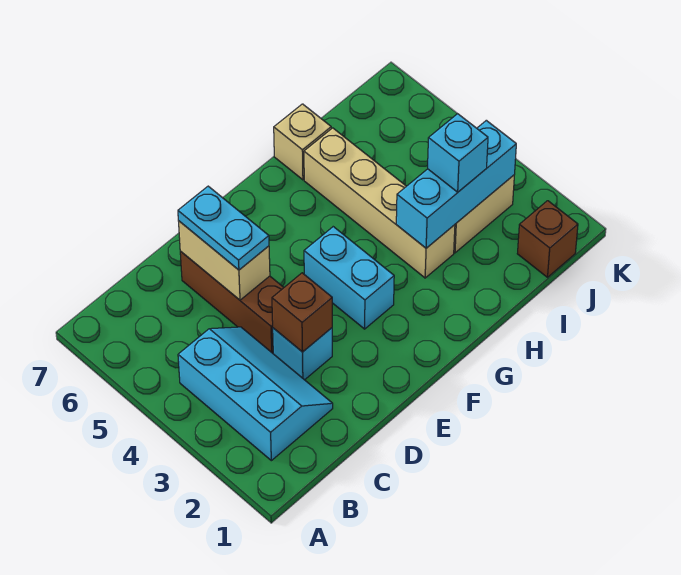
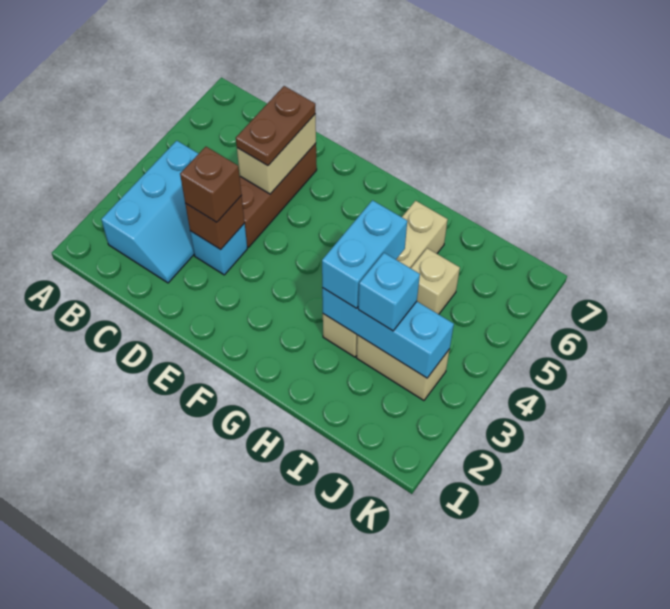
cyan plate D5:D6 level 3 -> brown plate D5:D6 level 3
cyan brick F3:F4 level 1 -> cyan brick H3:H4 level 3
tan brick H7 level 1 -> tan brick I5 level 1
brown brick J1 level 1 -> brown brick D3 level 3

